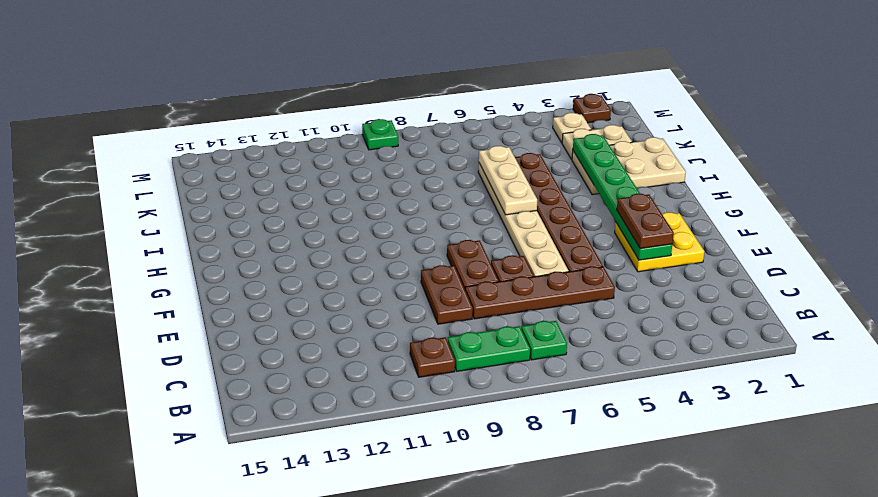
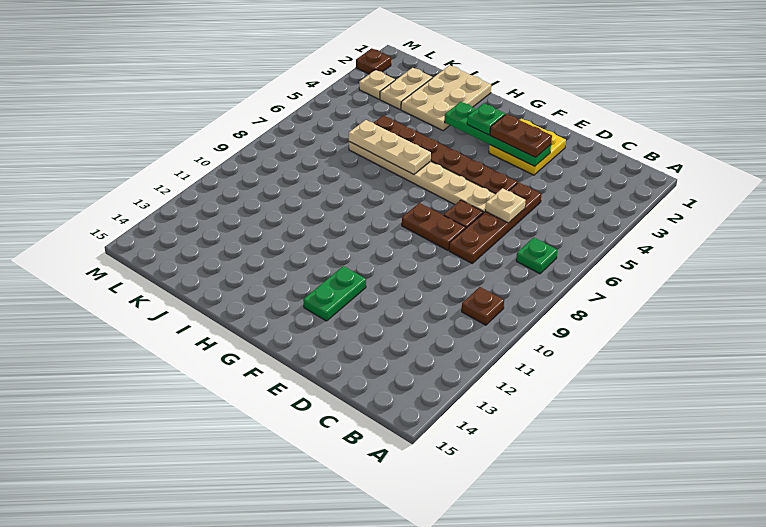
green plate B8:B9 level 1 -> green plate F12:F13 level 1
none -> tan plate D6 level 2
brown plate D9:E9 level 1 -> none
green plate E3:J3 level 2 -> green plate E3:H3 level 2
green plate M9 level 1 -> green plate G3 level 3

